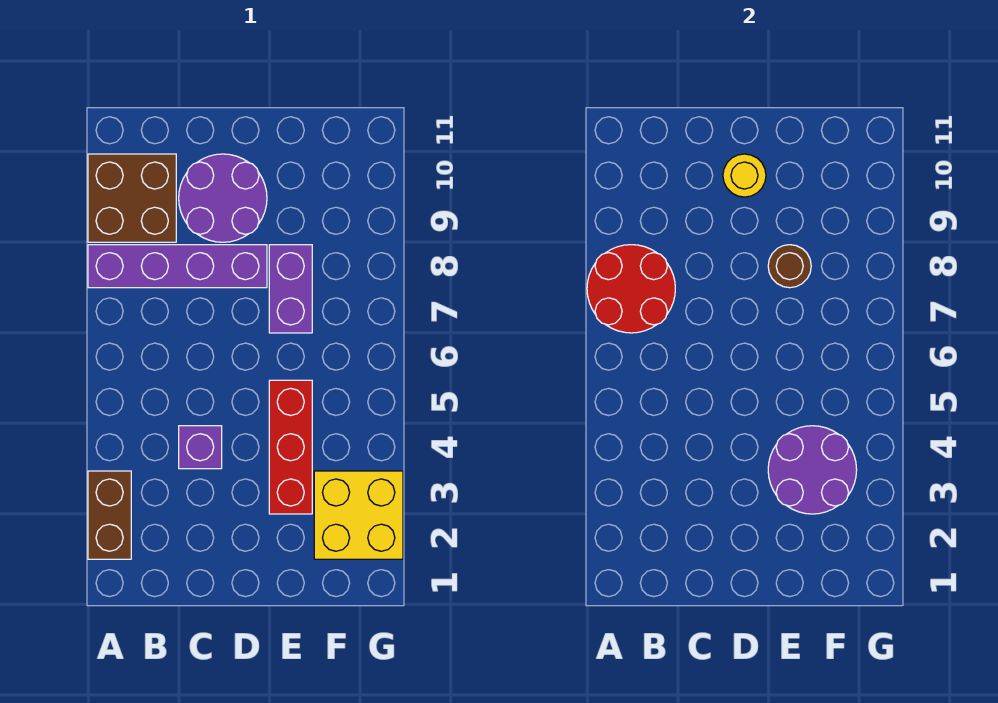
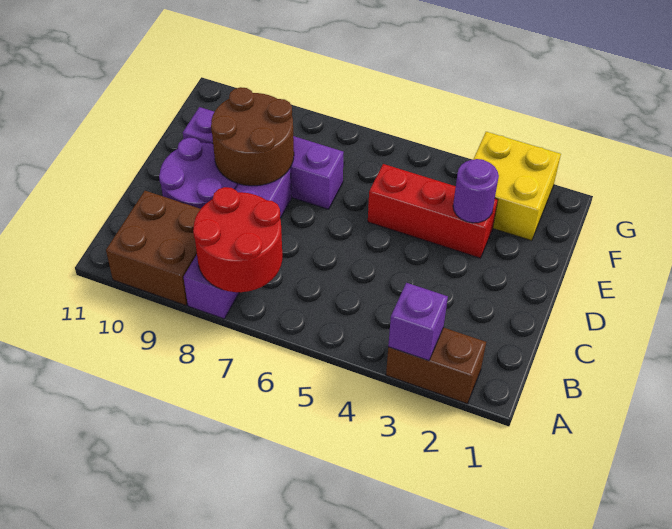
purple brick C4 level 1 -> purple brick A3 level 2
yellow round brick D10 level 2 -> none
purple round brick E3:F4 level 2 -> purple round brick E3 level 2
purple brick E7:E8 level 1 -> purple brick E7:E10 level 1
brown round brick E8 level 2 -> brown round brick D8:E9 level 2

